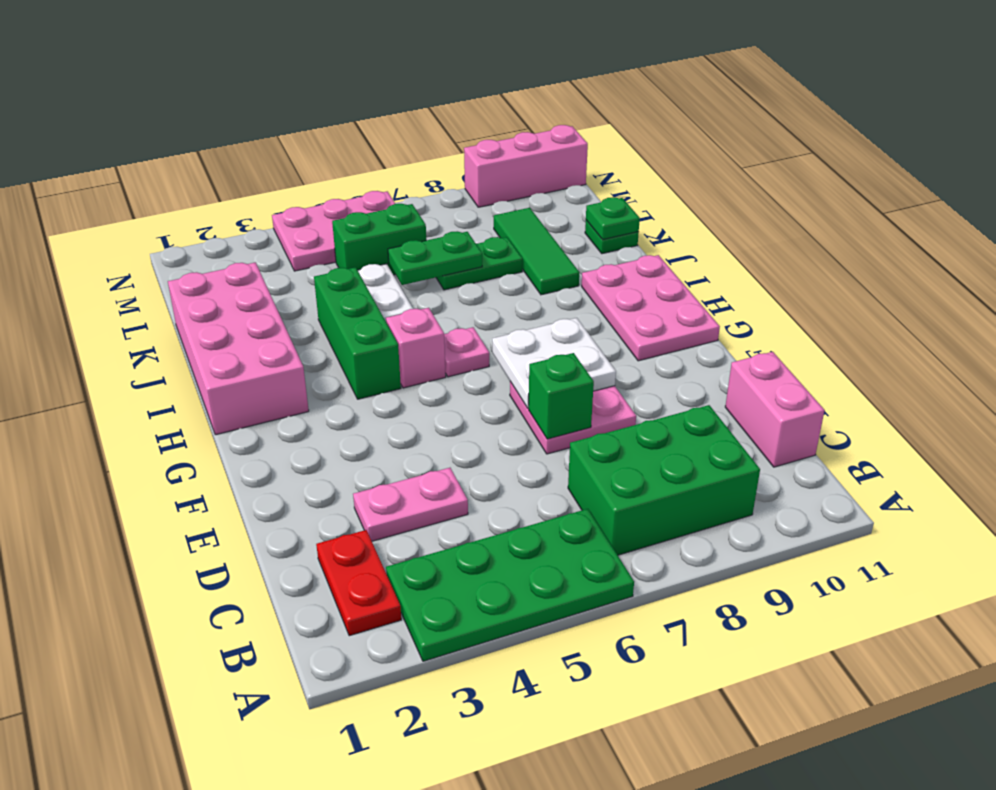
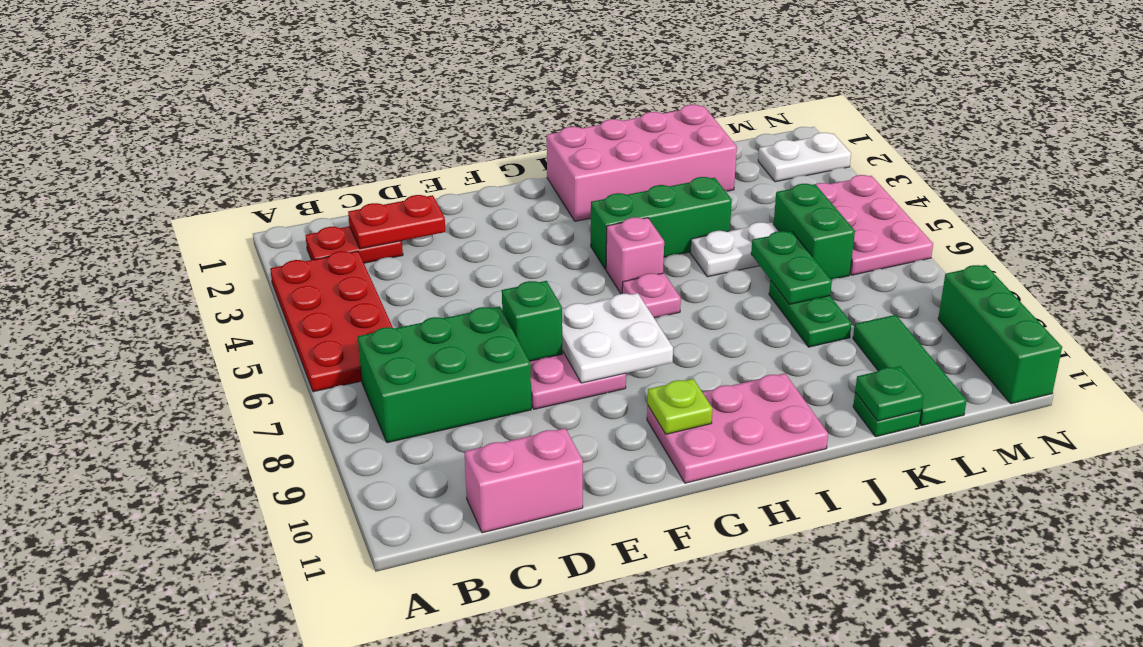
green plate A3:B6 level 1 -> red plate A3:B6 level 1
green brick B7:C9 level 1 -> green brick B7:D8 level 1
none -> red plate C2:D2 level 2
pink plate D3:D4 level 1 -> none
none -> lime plate G10 level 2
green tile J9:L9 level 1 -> green tile L9:L11 level 1
none -> white plate M2:N2 level 1
pink brick N9:N11 level 1 -> green brick N9:N11 level 1

